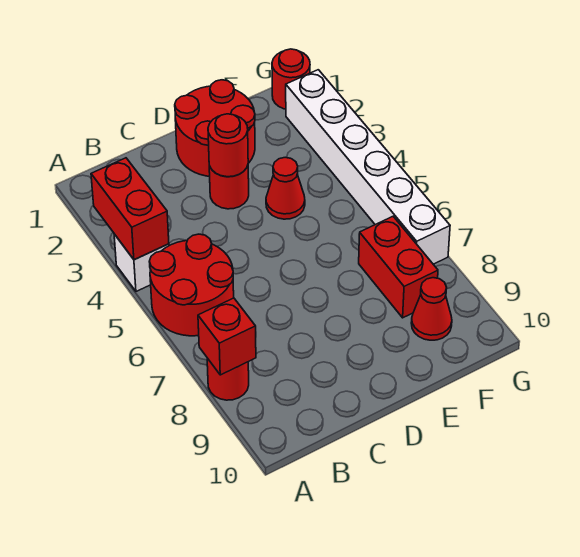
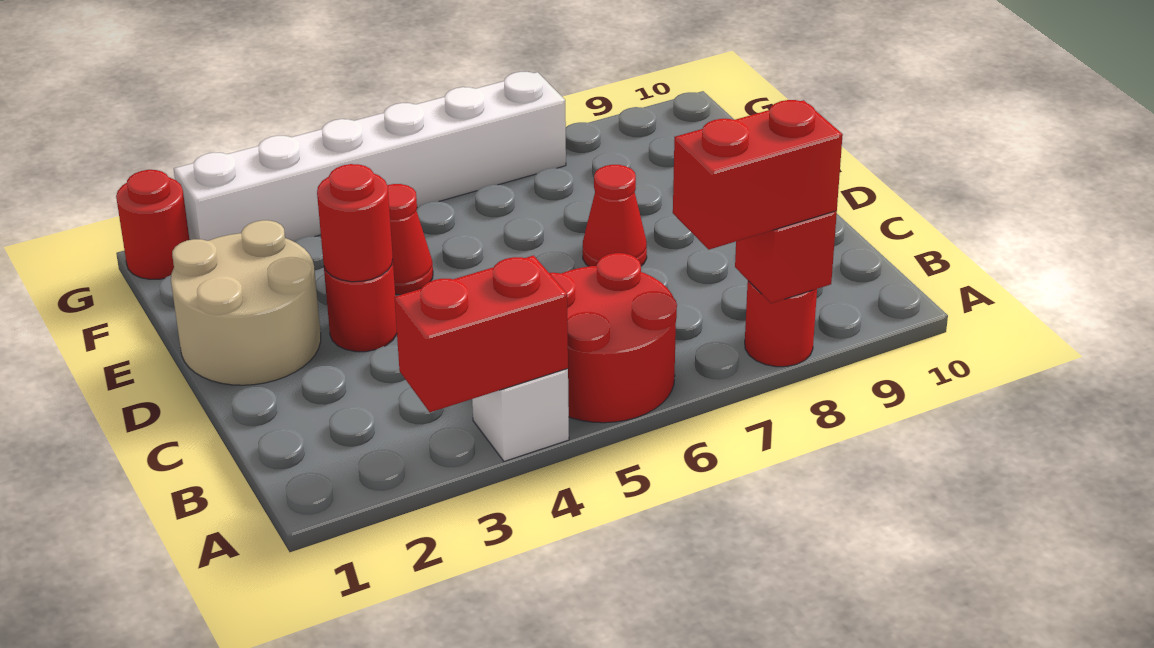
red round brick D1:E2 level 1 -> tan round brick D1:E2 level 1
red brick F7:F8 level 1 -> red brick A7:A8 level 3
red cone F9 level 1 -> red cone D7 level 1

